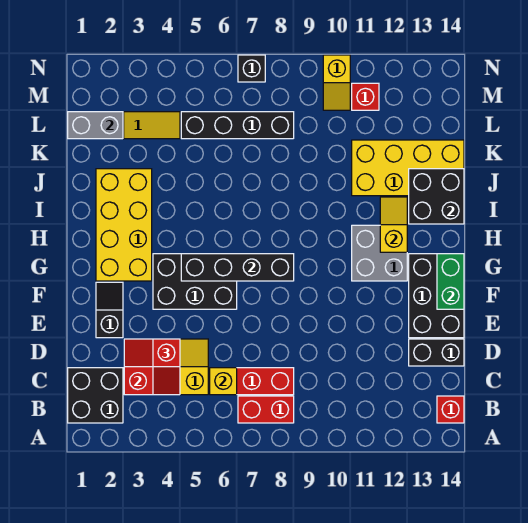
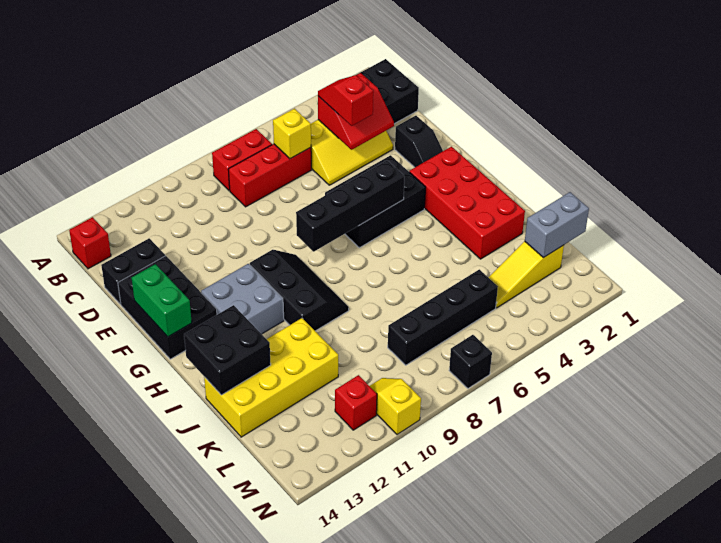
yellow brick G2:J3 level 1 -> red brick G2:J3 level 1
none -> black slope G9:I10 level 1 top 10
yellow slope H12:I12 level 2 top H -> none

